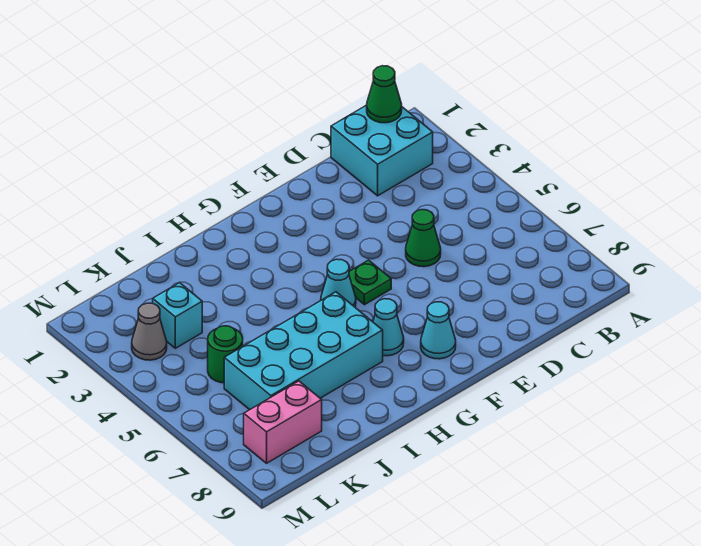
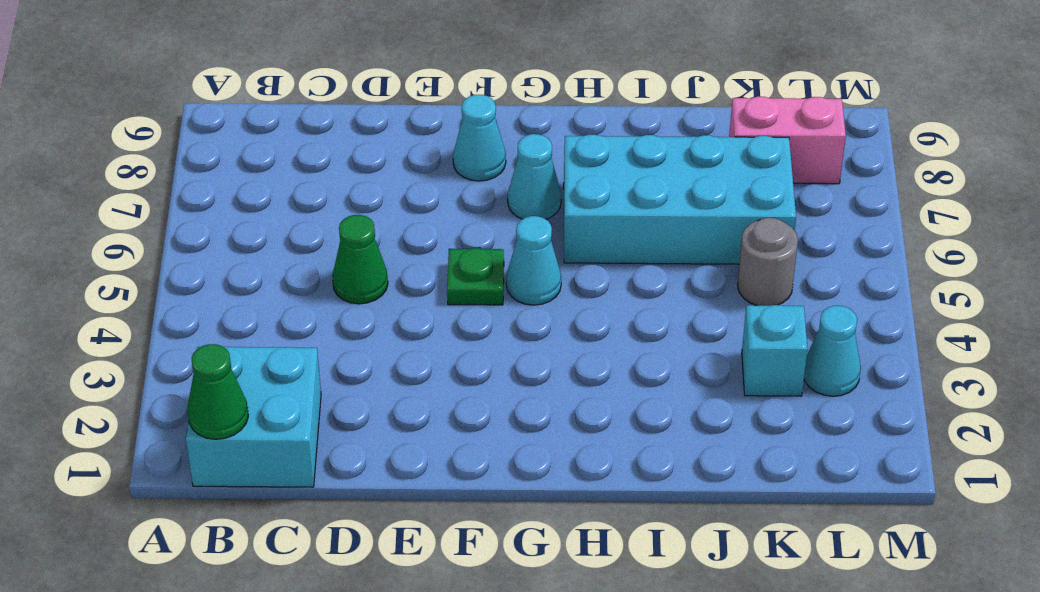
green round brick K5 level 1 -> grey round brick K5 level 1
grey cone L3 level 1 -> cyan cone L3 level 1

